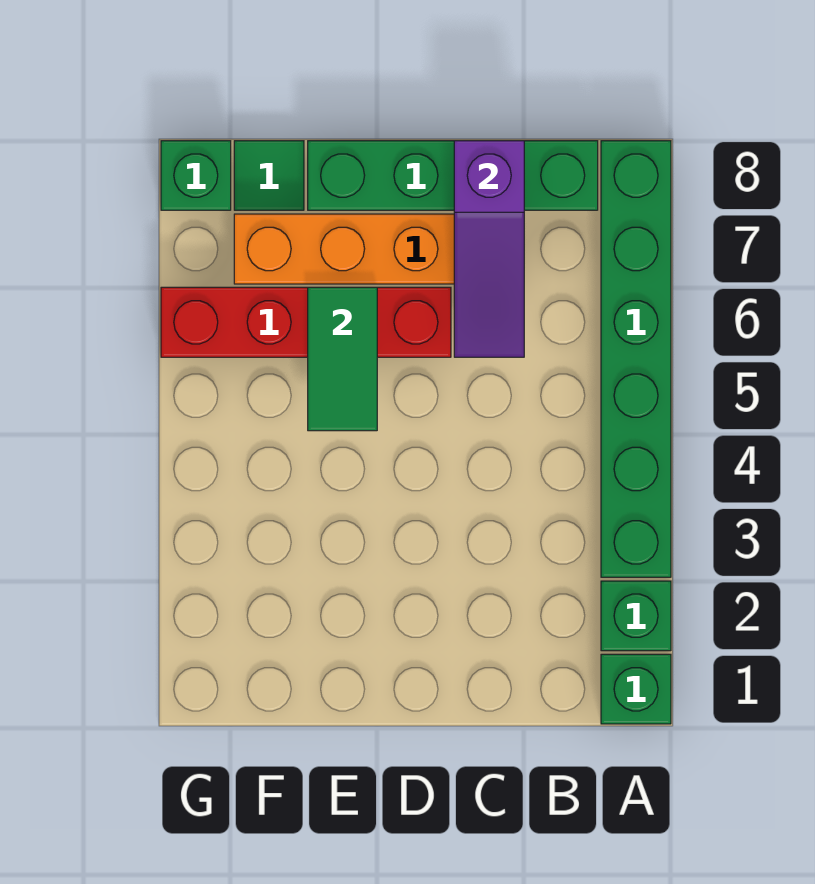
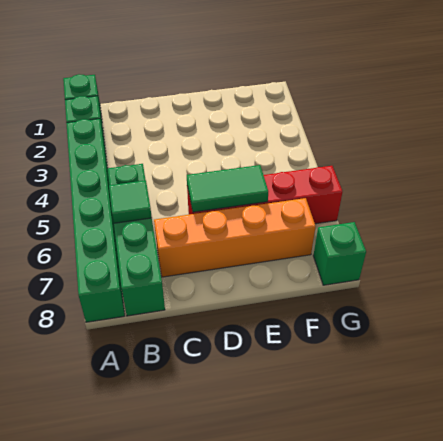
green brick B8:E8 level 1 -> green brick B5:B8 level 1
purple slope C6:C8 level 2 top 8 -> none
green tile E5:E6 level 2 -> green tile D6:E6 level 2
green tile F8 level 1 -> green tile B6 level 2

